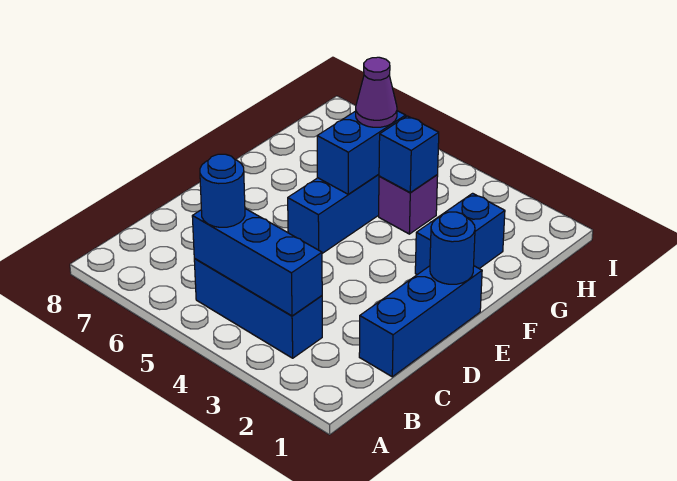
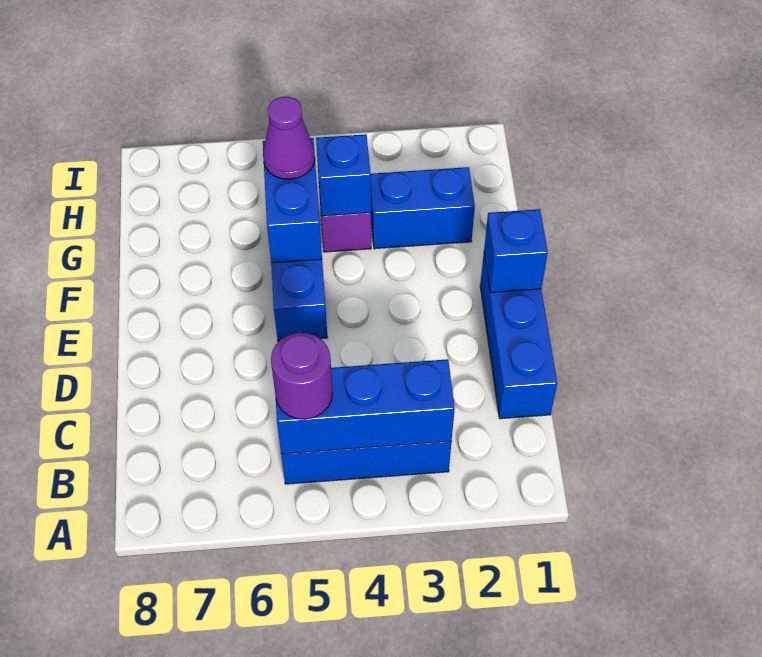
blue round brick B5 level 3 -> purple round brick B5 level 3
blue round brick E1 level 2 -> blue brick E1 level 2
blue brick F2:G2 level 1 -> blue brick G2:G3 level 1

